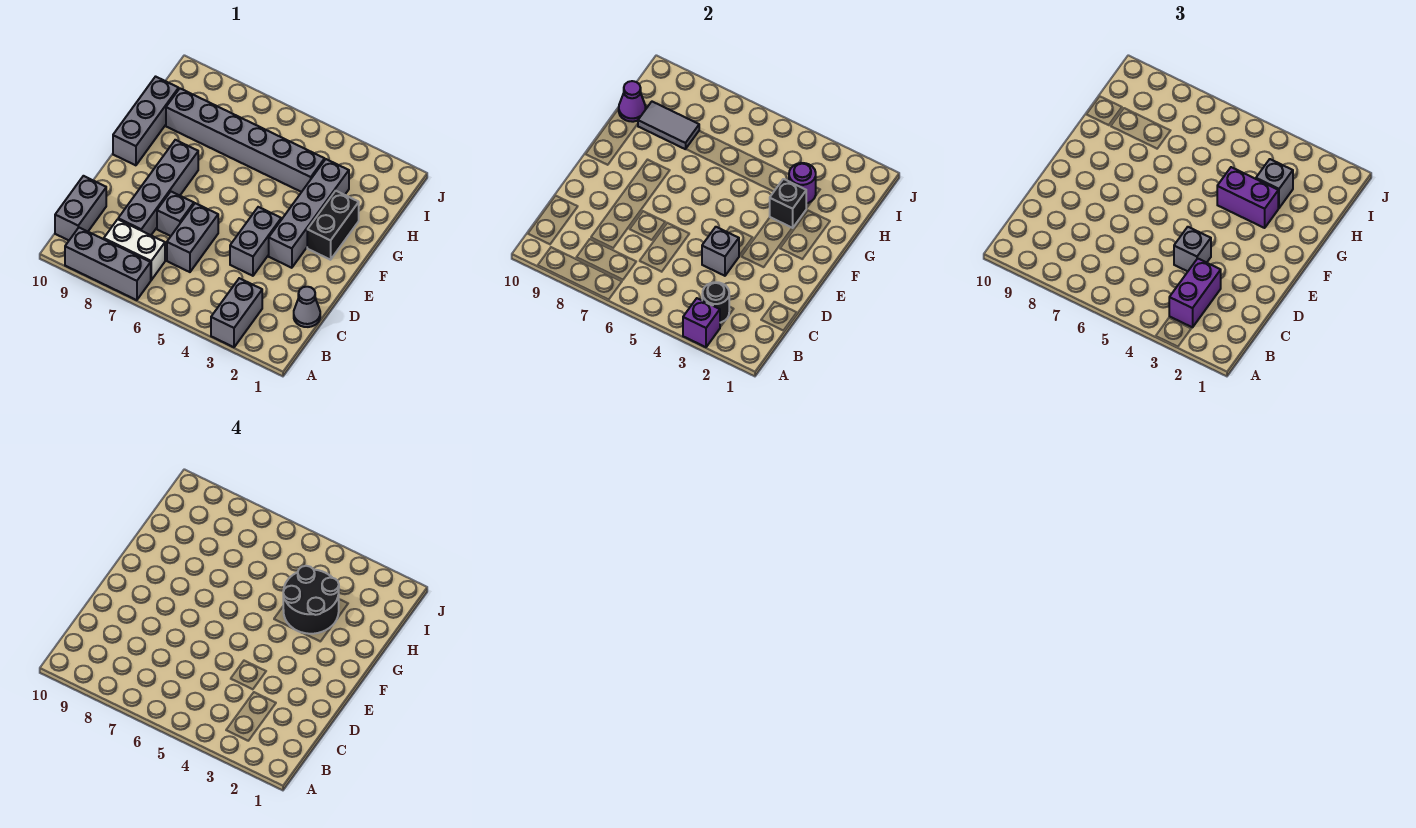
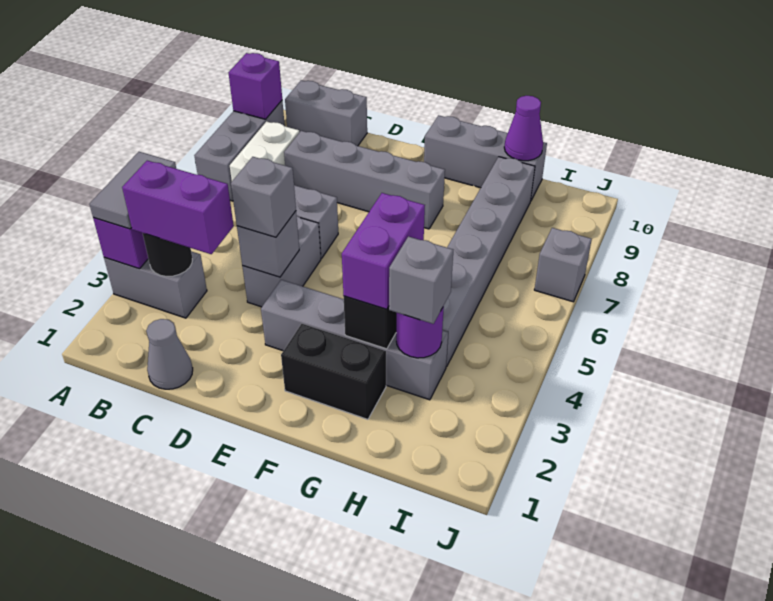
none -> purple brick A9 level 2
grey brick D4:E4 level 1 -> grey brick D4:D5 level 1
grey brick D7 level 1 -> grey brick J7 level 1
black round brick G3:H4 level 4 -> none
grey tile H8:H9 level 2 -> grey tile A3:A4 level 3

